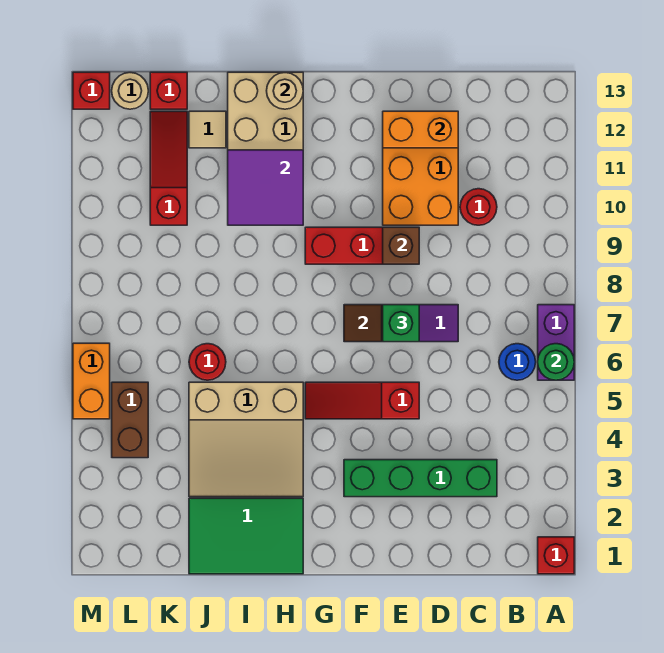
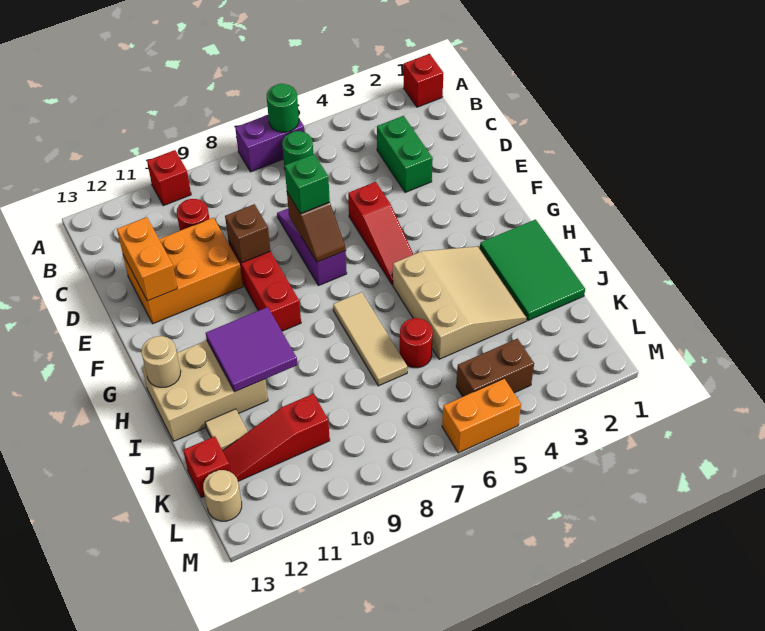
blue round brick B6 level 1 -> green round brick B6 level 1
green brick C3:F3 level 1 -> green brick C3:D3 level 1
none -> tan tile H7:J7 level 1
red brick M13 level 1 -> red brick A10 level 1

